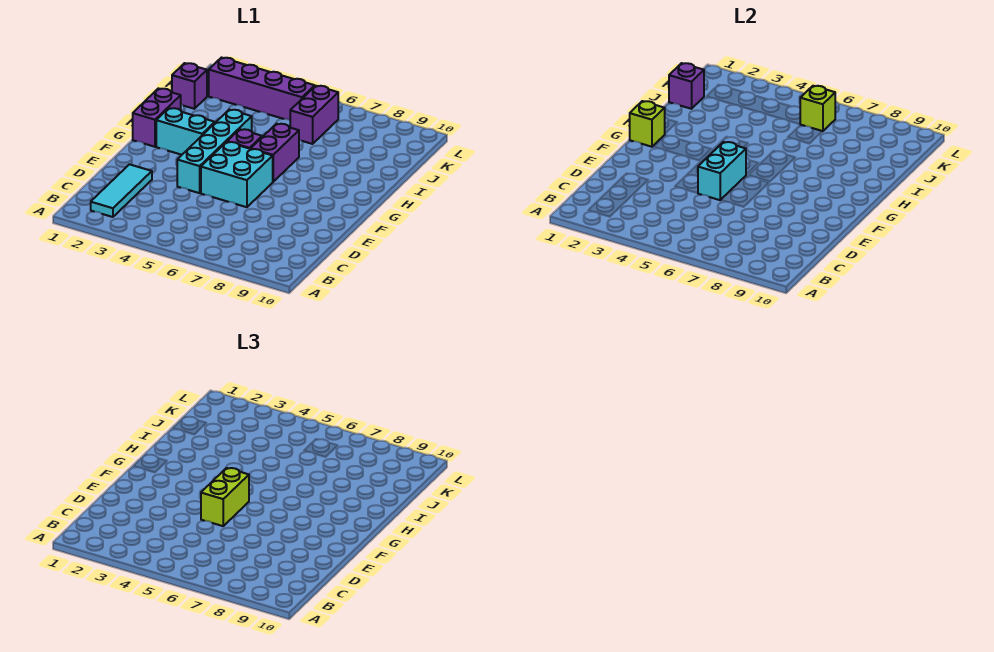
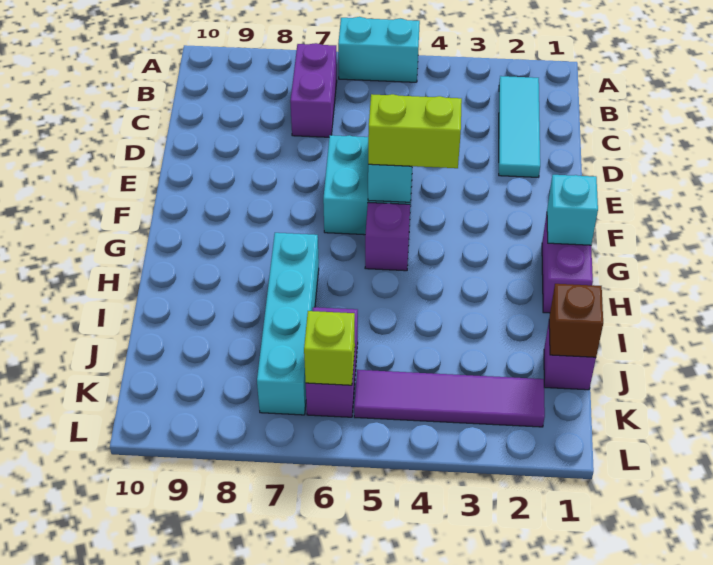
cyan brick E4:H4 level 1 -> cyan brick H7:K7 level 1
lime brick E5:F5 level 3 -> lime brick F4:F5 level 3
lime brick G1 level 2 -> cyan brick G1 level 2
cyan brick G2:G3 level 1 -> cyan brick A5:A6 level 1
purple brick G6:H6 level 1 -> purple brick B7:C7 level 1
purple brick J1 level 2 -> brown brick J1 level 2
purple brick K2:K5 level 1 -> purple tile K2:K5 level 1

